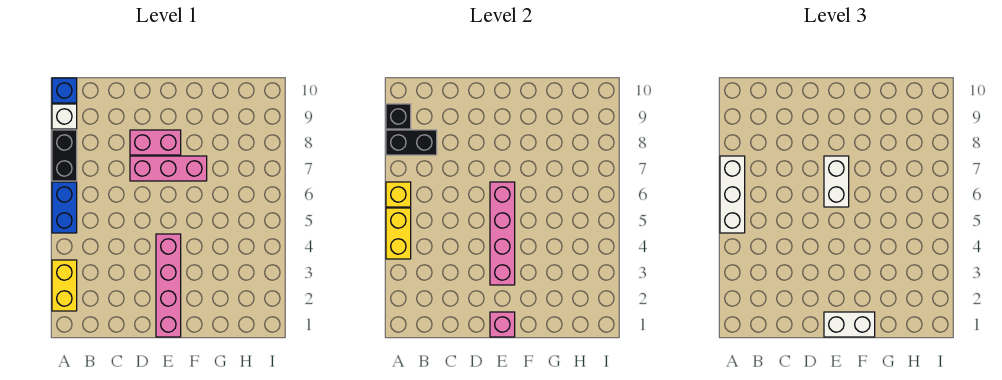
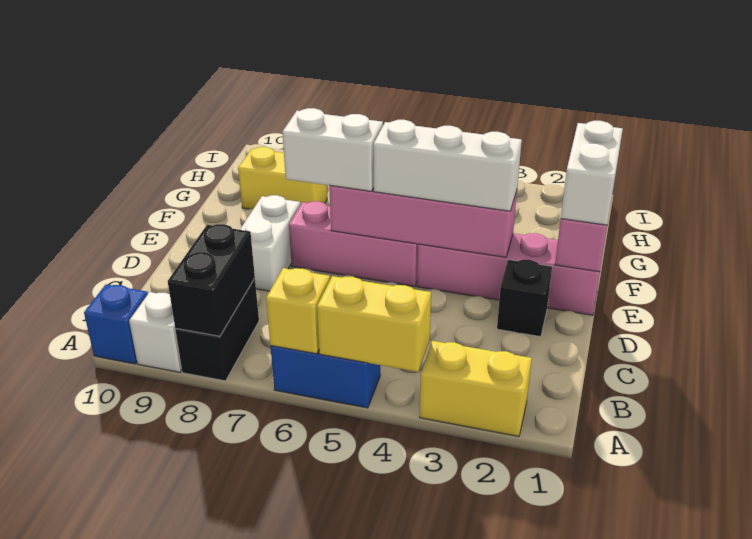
white brick A5:A7 level 3 -> white brick E3:E5 level 3
black brick A7:A8 level 1 -> black brick A8:B8 level 1
black brick A9 level 2 -> black brick D2 level 1
pink brick D7:F7 level 1 -> pink brick E5:E7 level 1
pink brick D8:E8 level 1 -> white brick D8:E8 level 1
none -> yellow brick G8:G9 level 1

